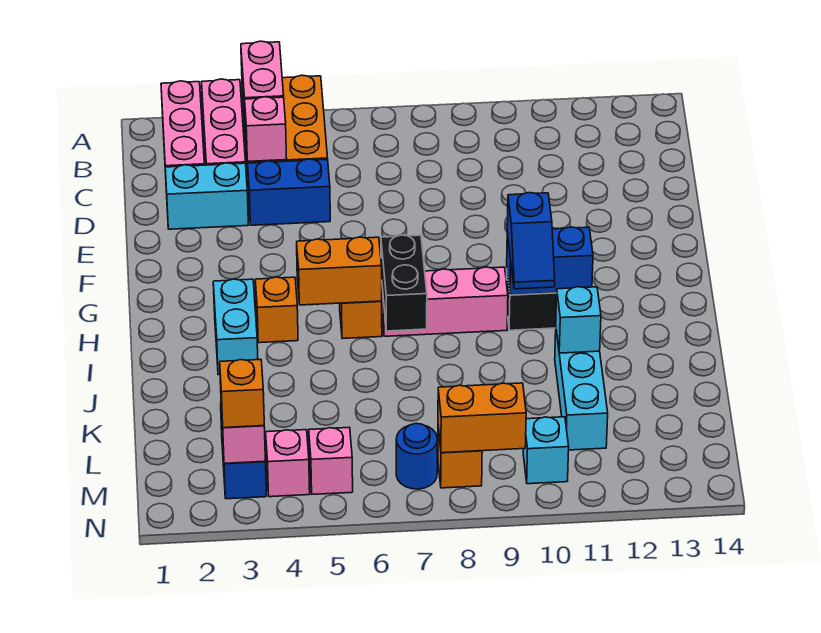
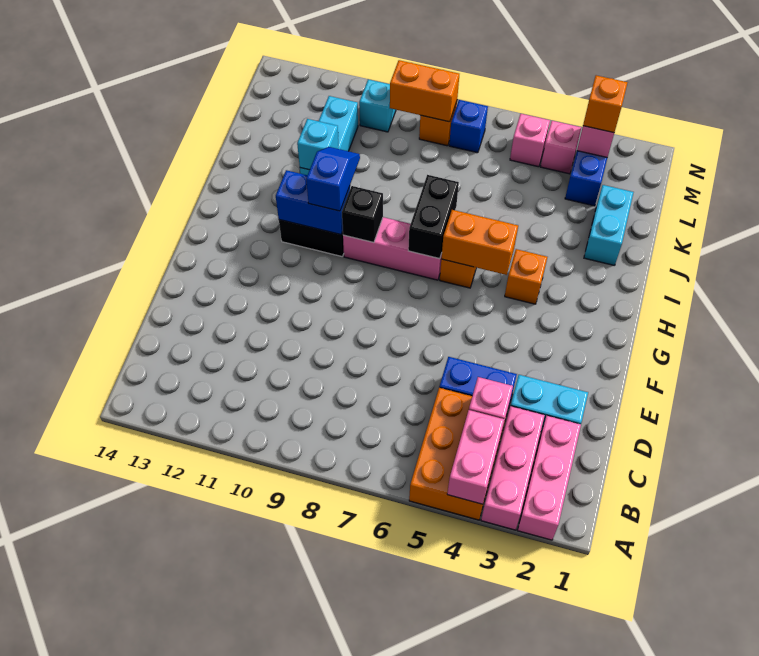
cyan brick H3:I3 level 1 -> cyan brick J2:K2 level 1
none -> black brick H9 level 2
blue round brick M7 level 1 -> blue brick M7 level 1

